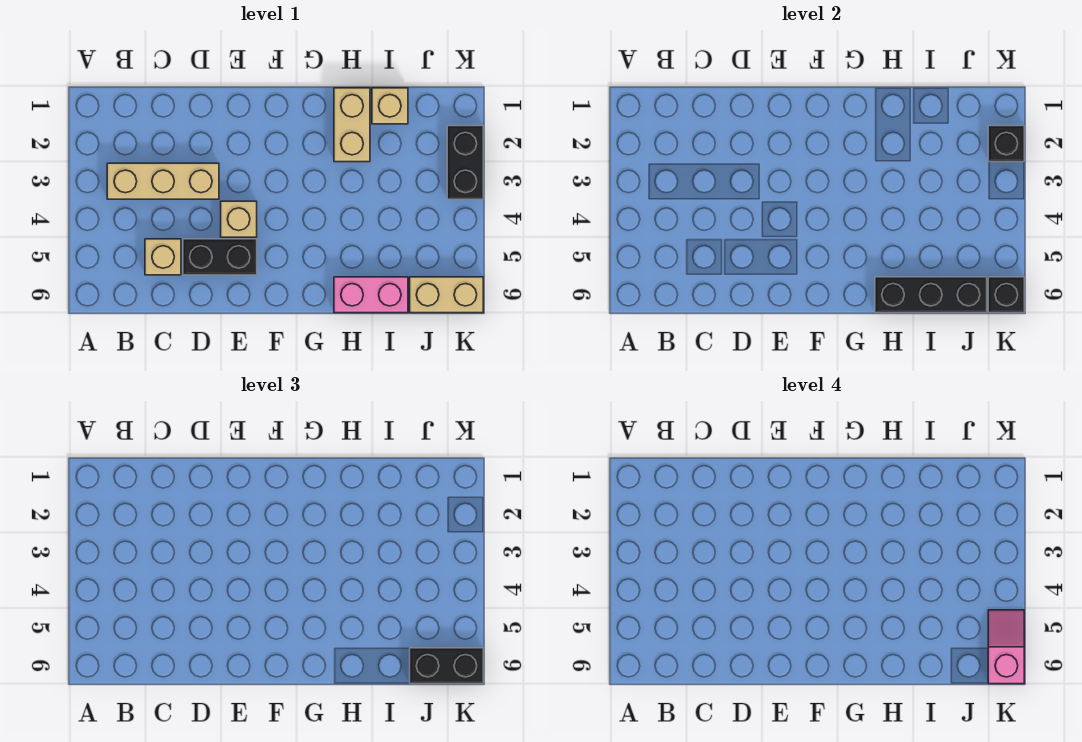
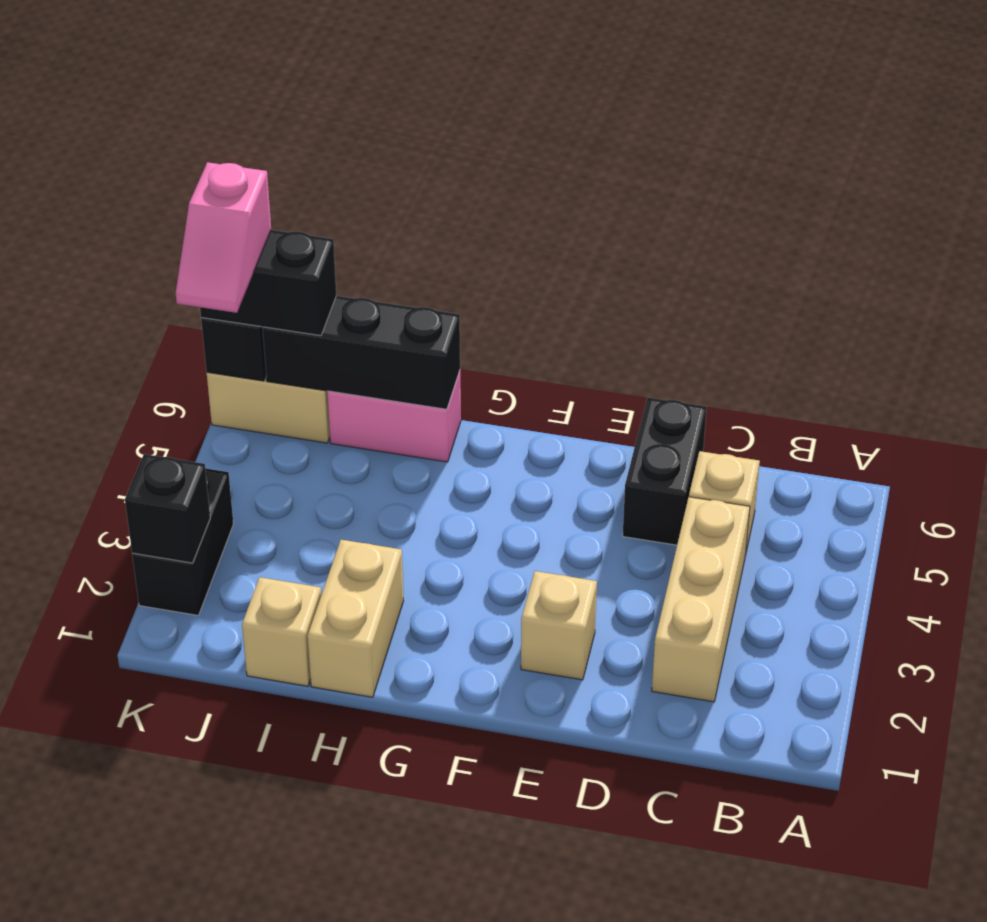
tan brick B3:D3 level 1 -> tan brick C2:C4 level 1
black brick D5:E5 level 1 -> black brick D5:D6 level 1
tan brick E4 level 1 -> tan brick E2 level 1

